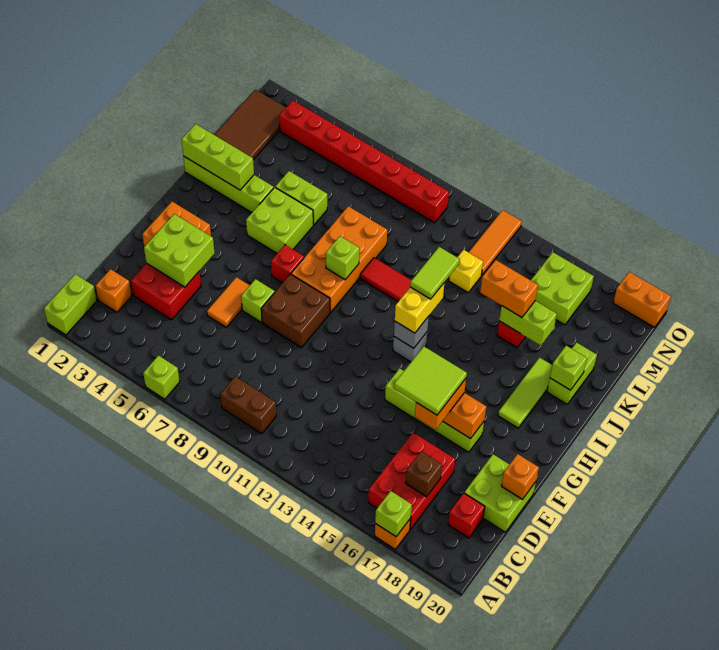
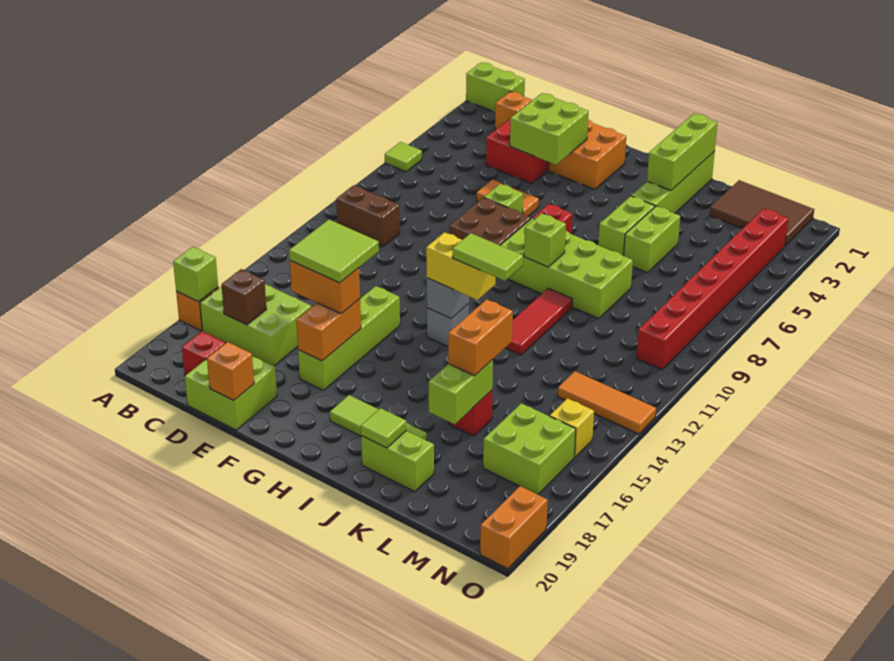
lime brick A6 level 1 -> lime tile A6 level 1
brown brick B9:B10 level 1 -> brown brick B10:C10 level 1
red brick B16:D17 level 1 -> lime brick B16:D17 level 1
orange brick H8:K9 level 1 -> lime brick H8:K9 level 1
lime brick I5:J6 level 1 -> lime brick J5:J6 level 1
lime brick J19 level 2 -> lime tile J19 level 2
yellow brick L13 level 1 -> yellow brick N15 level 1

